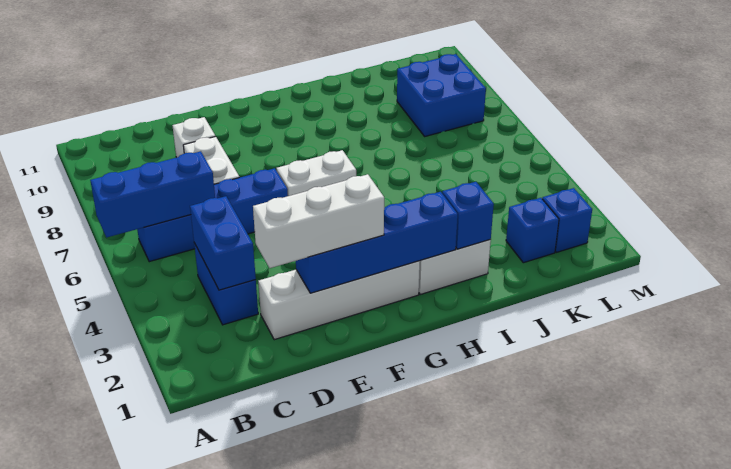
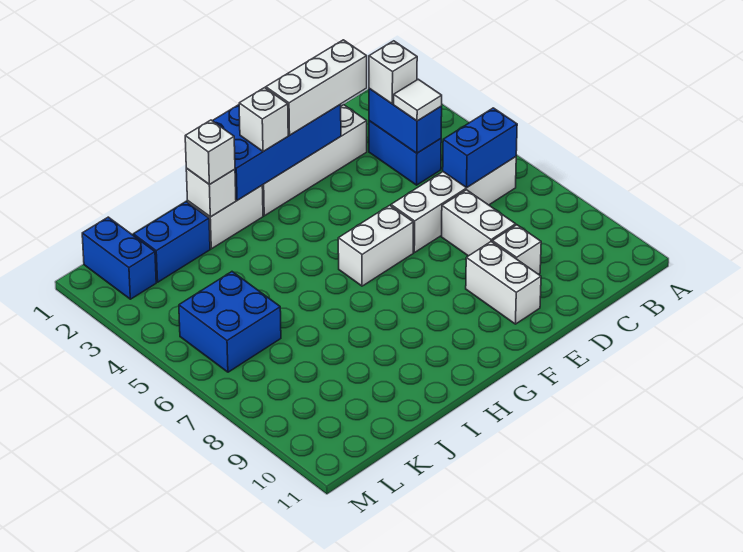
blue brick A6:C6 level 2 -> blue brick B6:C6 level 2
blue brick B6:E6 level 1 -> white brick B6:E6 level 1
none -> white brick C3 level 3
none -> white tile C4 level 3
blue brick E2:H2 level 2 -> blue brick E1:H2 level 2
none -> white brick E9:E10 level 1
none -> white brick G2 level 3
blue brick I2 level 2 -> white brick I2 level 2
none -> white brick I2 level 3
blue brick K2 level 1 -> blue brick J2:K2 level 1
blue brick K8:L9 level 1 -> blue brick K5:L6 level 1
blue brick L2 level 1 -> blue brick L1:L2 level 1

